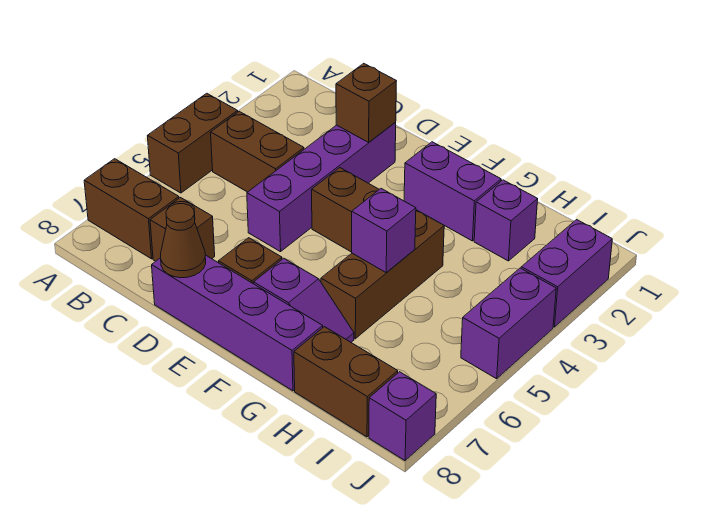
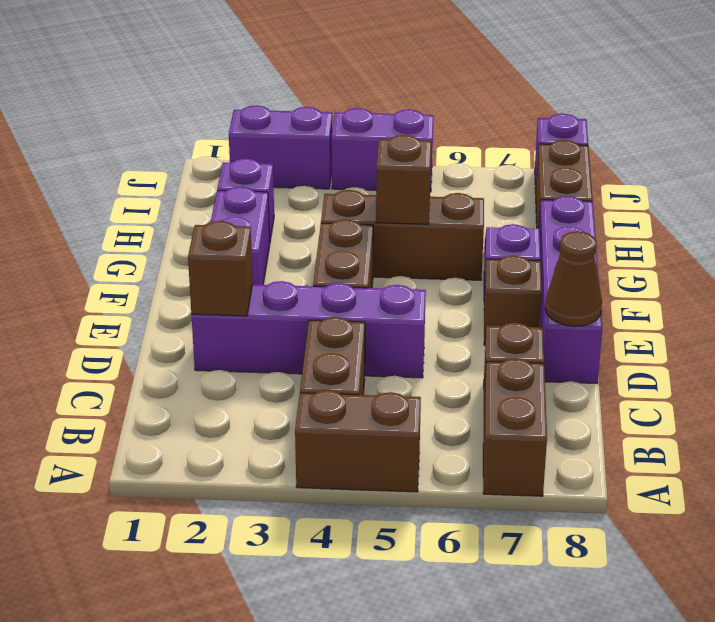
purple brick G5 level 2 -> brown brick G5 level 2

